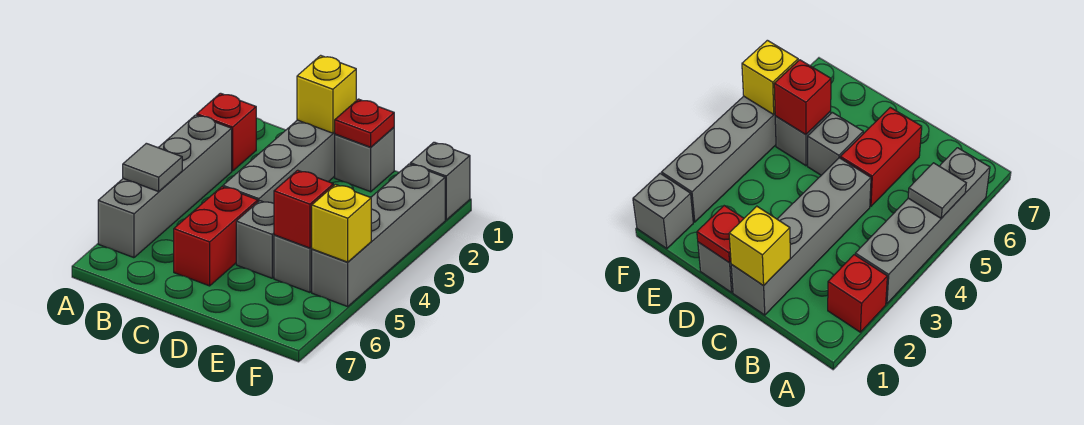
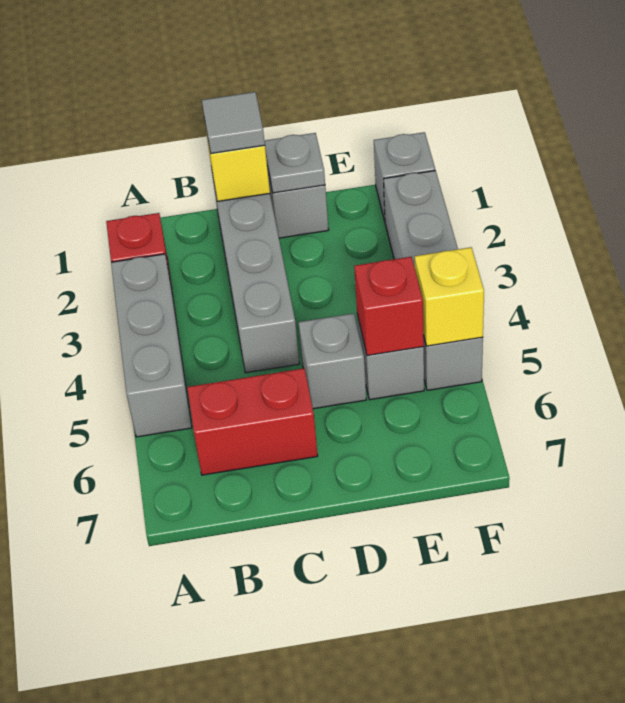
grey brick A3:A6 level 1 -> grey brick A3:A5 level 1
grey tile A5 level 2 -> grey tile C1 level 3
red brick C5:C6 level 1 -> red brick B6:C6 level 1
red plate D1 level 2 -> grey plate D1 level 2

